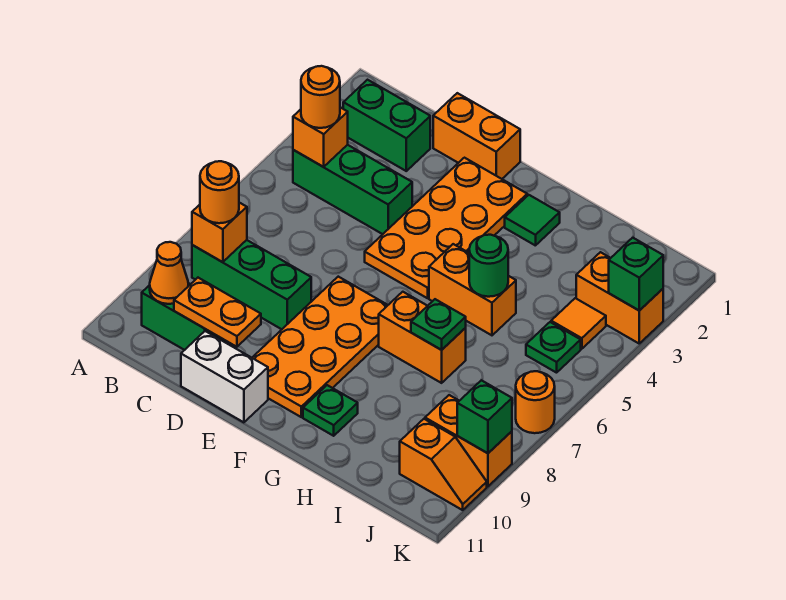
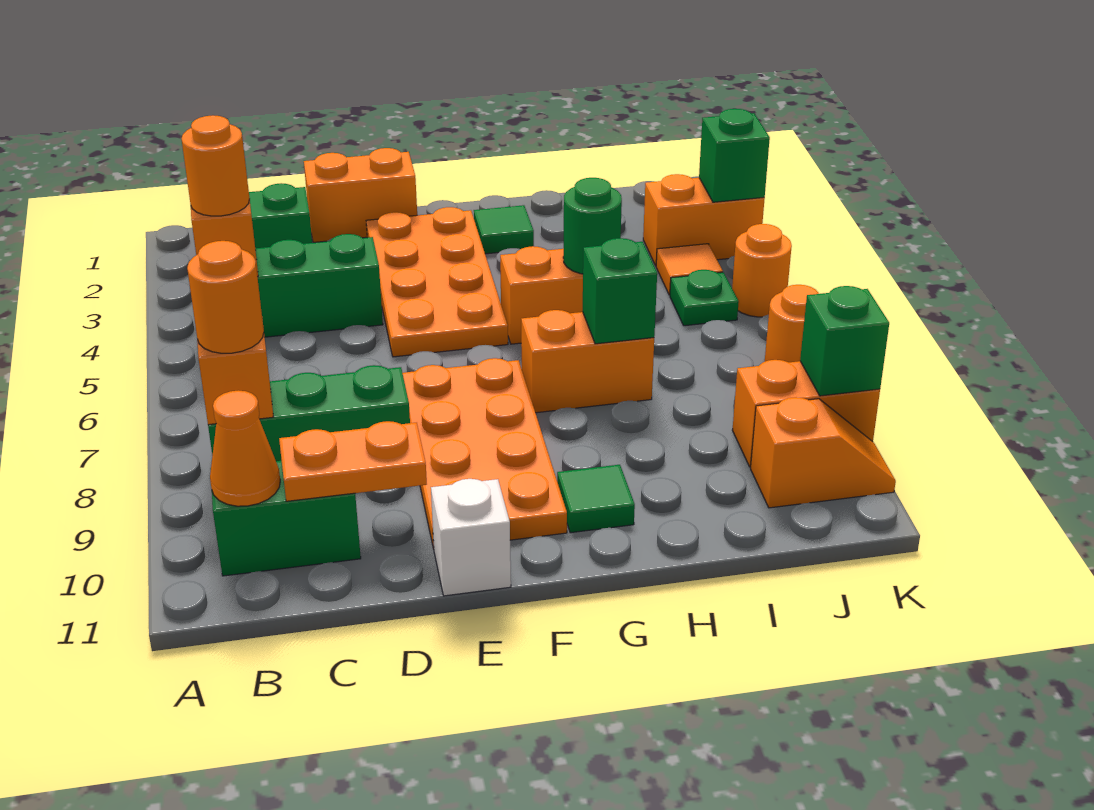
white brick D11:E11 level 1 -> white brick E11 level 1
green plate G10 level 1 -> green tile G10 level 1
green plate H7 level 2 -> green brick H7 level 2
none -> orange round brick K5 level 1

